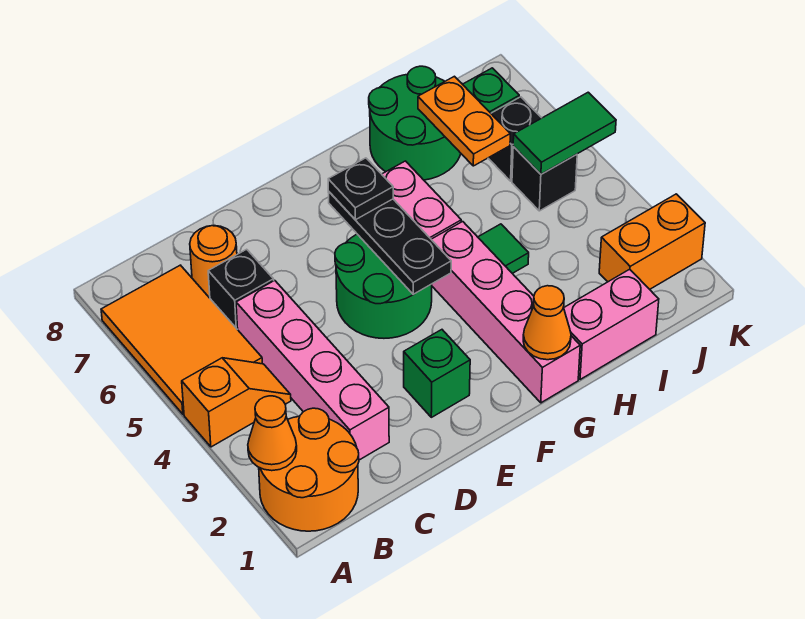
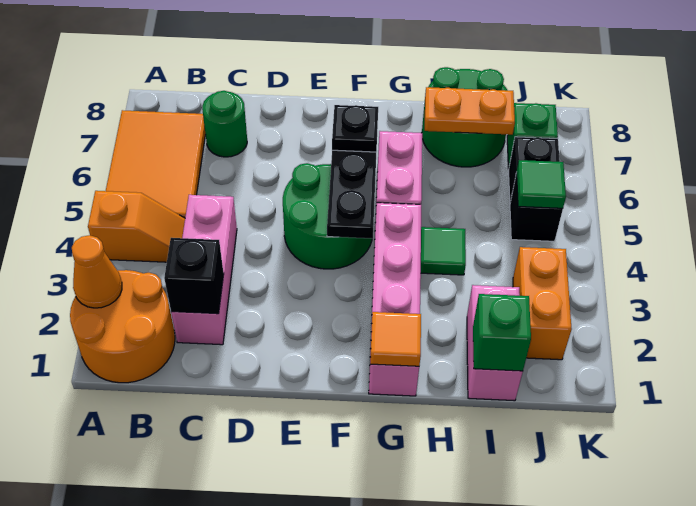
pink brick C2:C5 level 1 -> pink brick C2:C4 level 1
black brick C6 level 1 -> black brick C2 level 2
orange round brick C7 level 1 -> green round brick C7 level 1
green brick E2 level 1 -> green brick I1 level 2
orange cone G1 level 2 -> orange tile G1 level 2
pink brick H1:I1 level 1 -> pink brick I1:I2 level 1
orange plate I6:I7 level 2 -> orange plate H7:I7 level 2
orange brick J2:K2 level 1 -> orange brick J2:J3 level 1
green tile J5:K5 level 2 -> green tile J5 level 2

